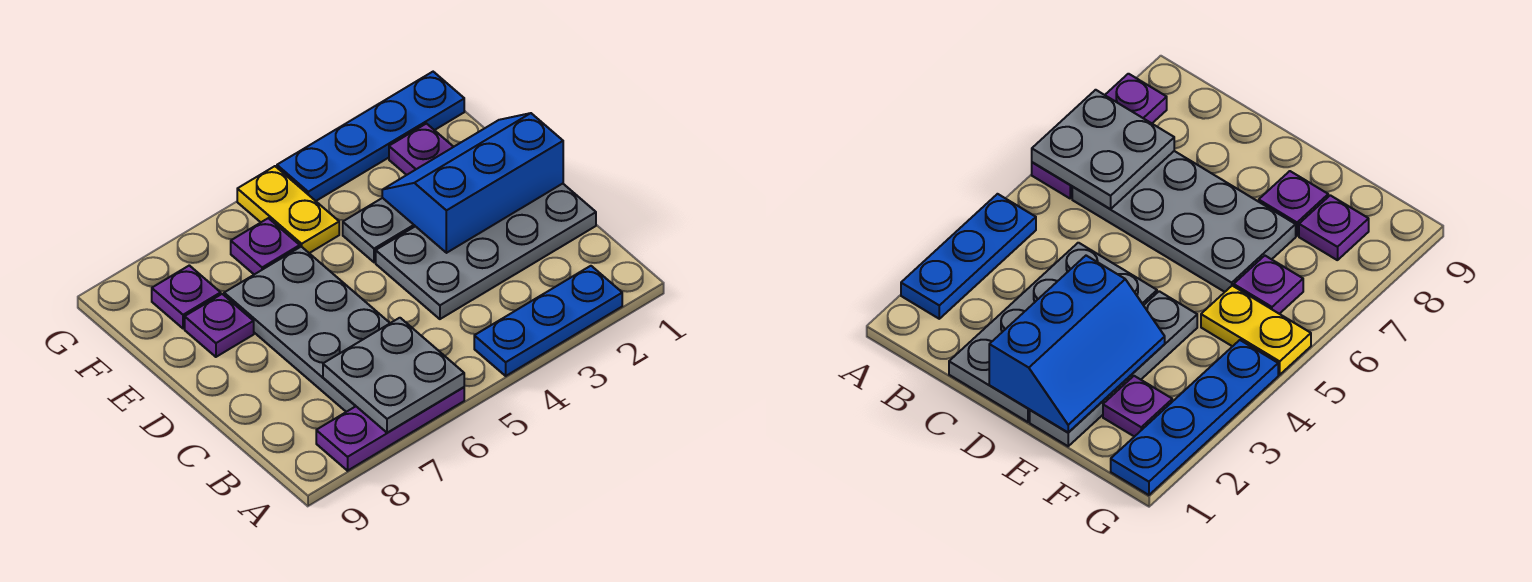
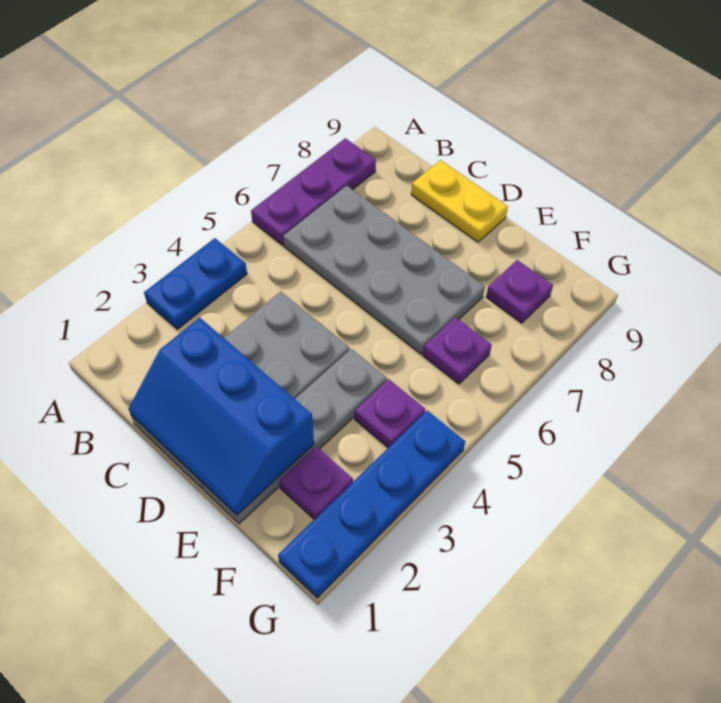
blue plate A2:A4 level 1 -> blue plate A3:A4 level 1
grey plate A6:B7 level 2 -> none
blue slope D1:E3 level 2 top D -> blue slope C1:E2 level 2 top 2
purple plate E8 level 1 -> purple plate F4 level 1
yellow plate F5:G5 level 1 -> yellow plate C9:D9 level 1

